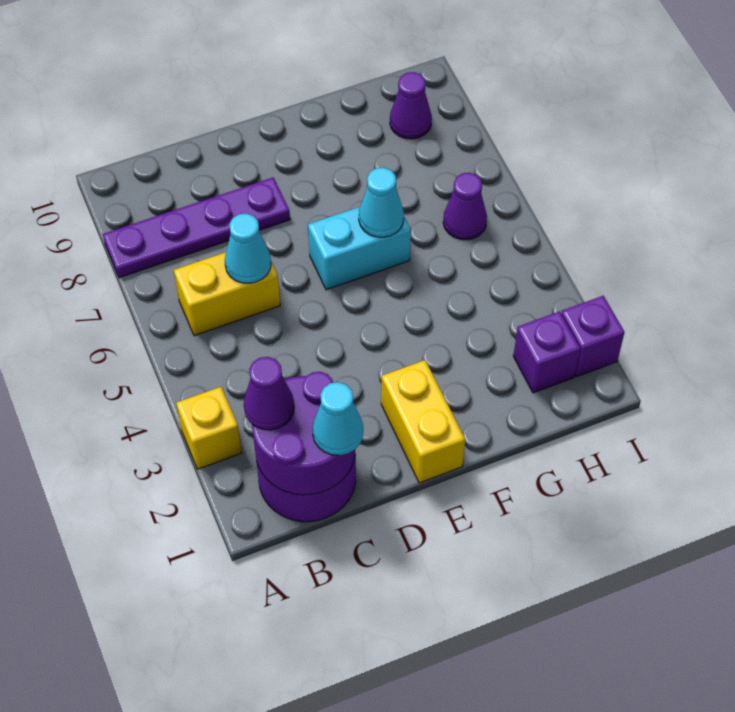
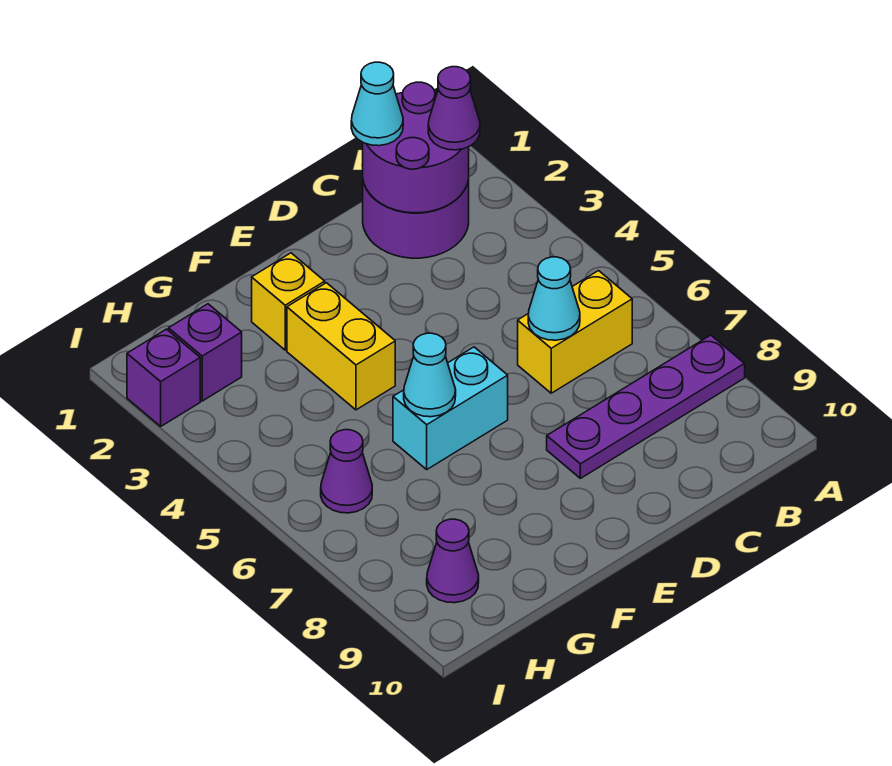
yellow brick A3 level 1 -> yellow brick F2 level 1
yellow brick E1:E2 level 1 -> yellow brick F3:F4 level 1

